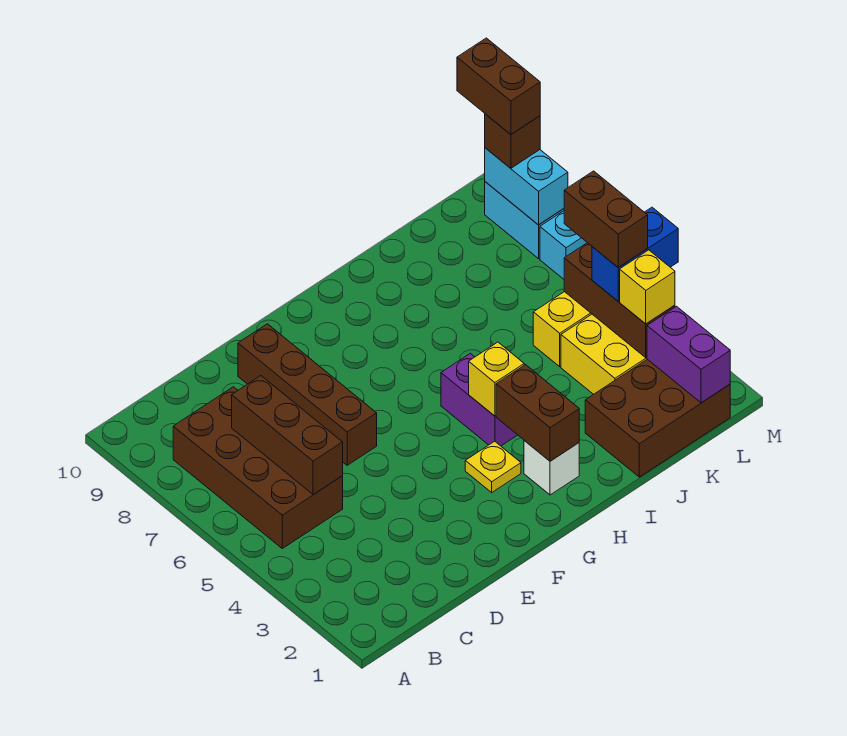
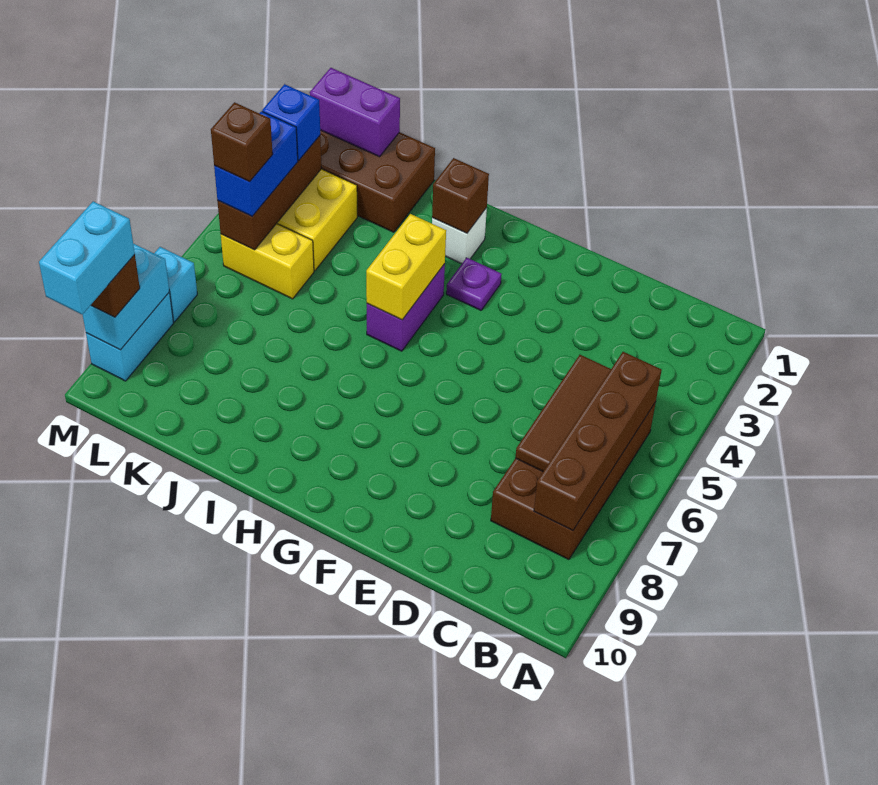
brown brick C5:C7 level 2 -> brown tile C5:C7 level 2
brown brick E6:E9 level 1 -> brown brick B5:B8 level 2
yellow plate G3 level 1 -> purple plate G3 level 1
brown brick H2:H3 level 2 -> brown brick H2 level 2
yellow brick H4 level 2 -> yellow brick H4:H5 level 2
purple brick L1:L2 level 2 -> purple brick K1:L1 level 2
yellow brick L3 level 3 -> blue brick L3 level 3
blue brick L4:M4 level 3 -> blue brick L4:L5 level 3
brown brick L4:L5 level 4 -> brown brick L5 level 4
brown brick M9:M10 level 4 -> cyan brick M9:M10 level 4

